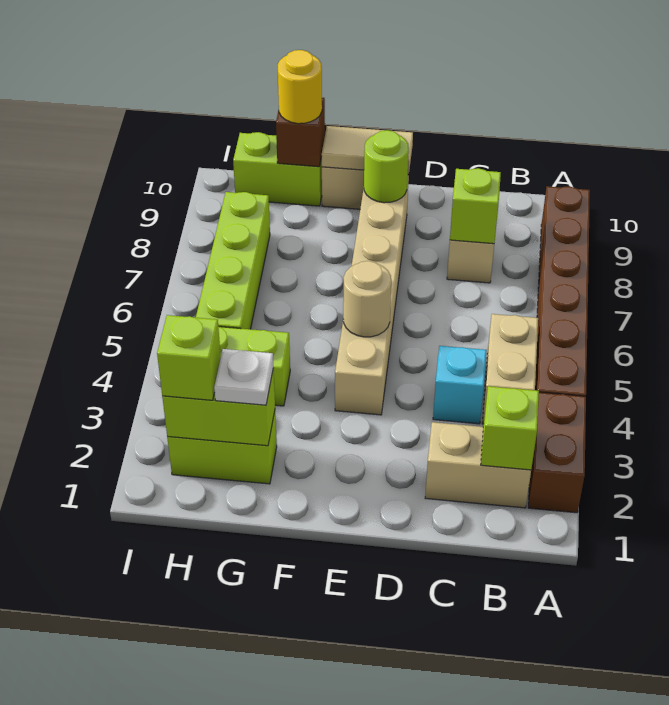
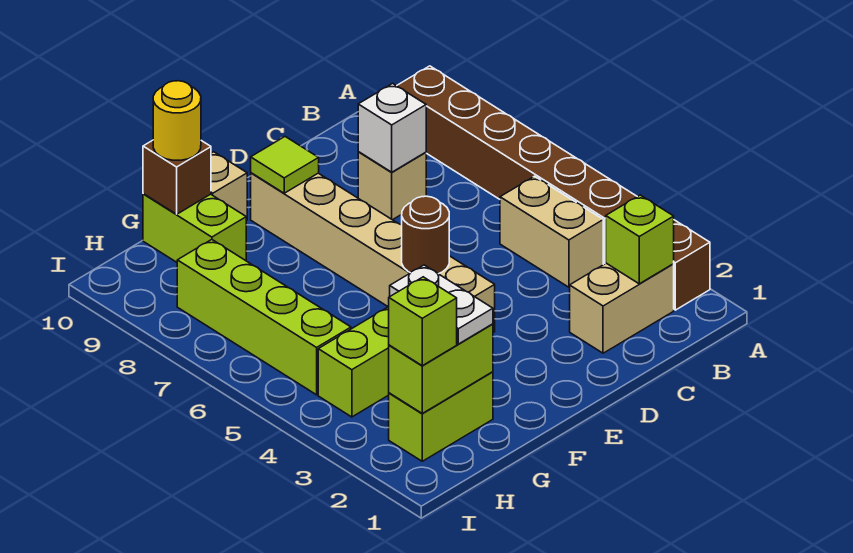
cyan brick C4 level 1 -> none
lime brick C8 level 2 -> white brick C8 level 2
tan round brick E5 level 2 -> brown round brick E5 level 2
lime round brick E9 level 2 -> lime tile E9 level 2
tan tile E10:F10 level 2 -> none
white plate G2 level 3 -> white plate G2:G3 level 3
lime brick G10:H10 level 1 -> lime brick G9:G10 level 1

